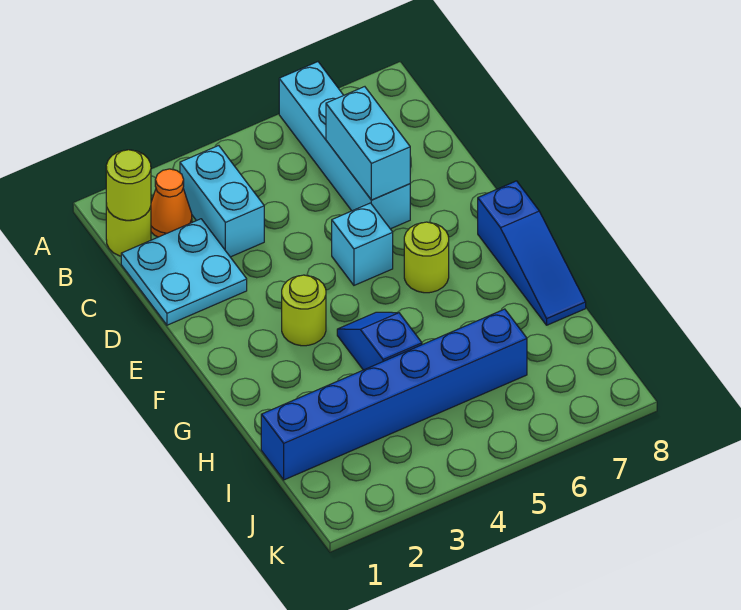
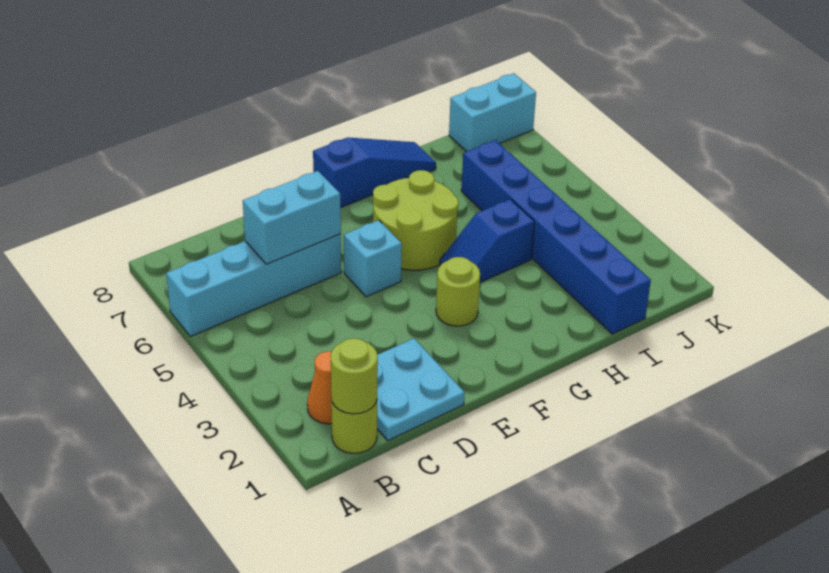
cyan brick B3:C3 level 1 -> cyan brick J8:K8 level 1
lime round brick F6 level 1 -> lime round brick F5:G6 level 1

